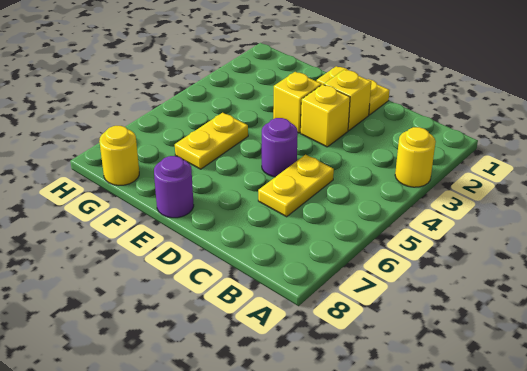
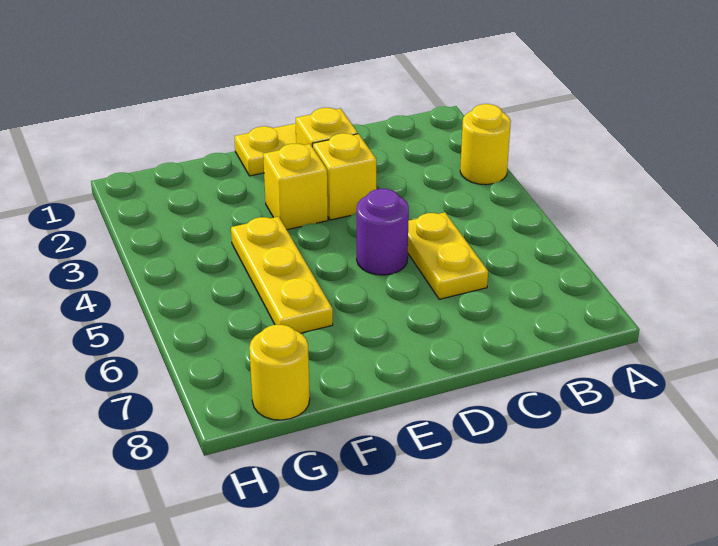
purple round brick E8 level 1 -> none
yellow plate F5:F6 level 1 -> yellow plate F4:F6 level 1

